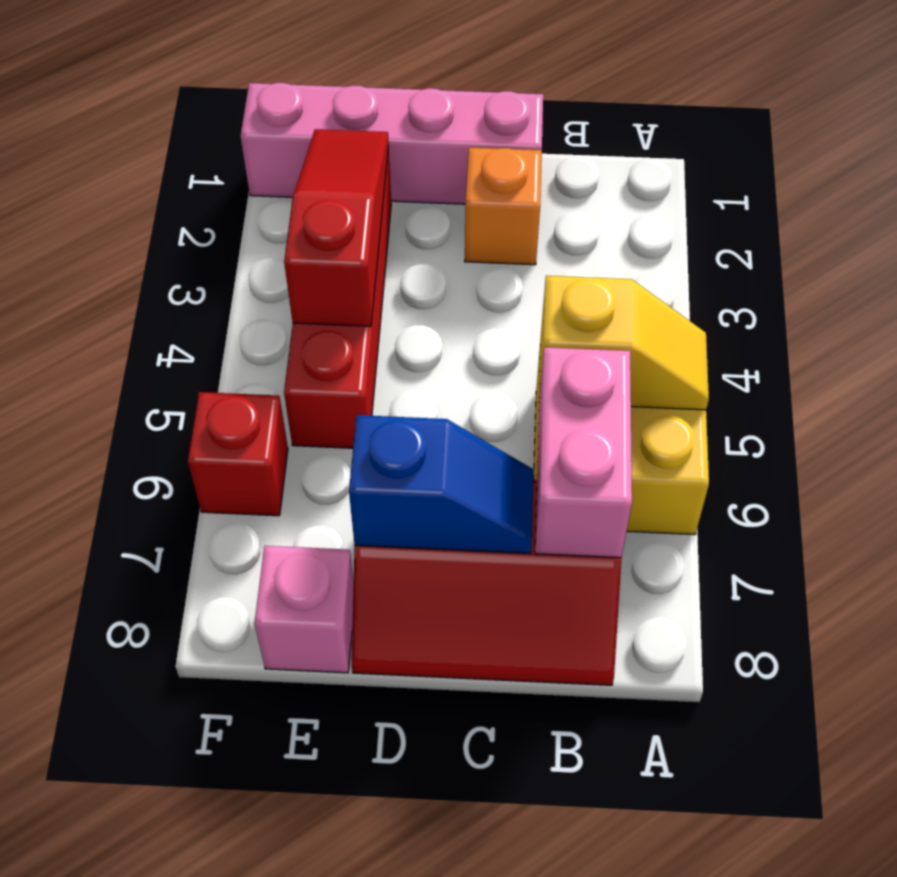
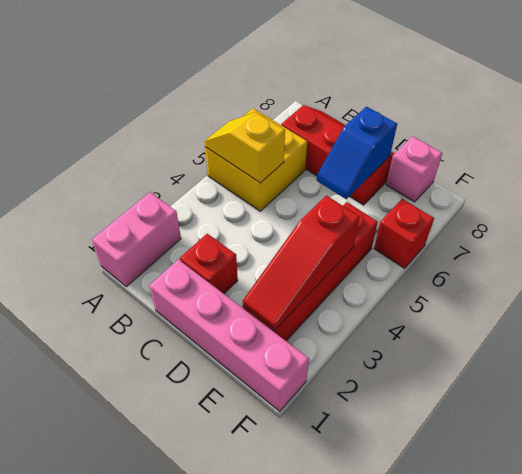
pink brick B6:B7 level 2 -> pink brick A1:A2 level 1
orange brick C2 level 1 -> red brick C2 level 1
blue slope C7:D7 level 2 top D -> blue slope D6:D7 level 2 top 7

